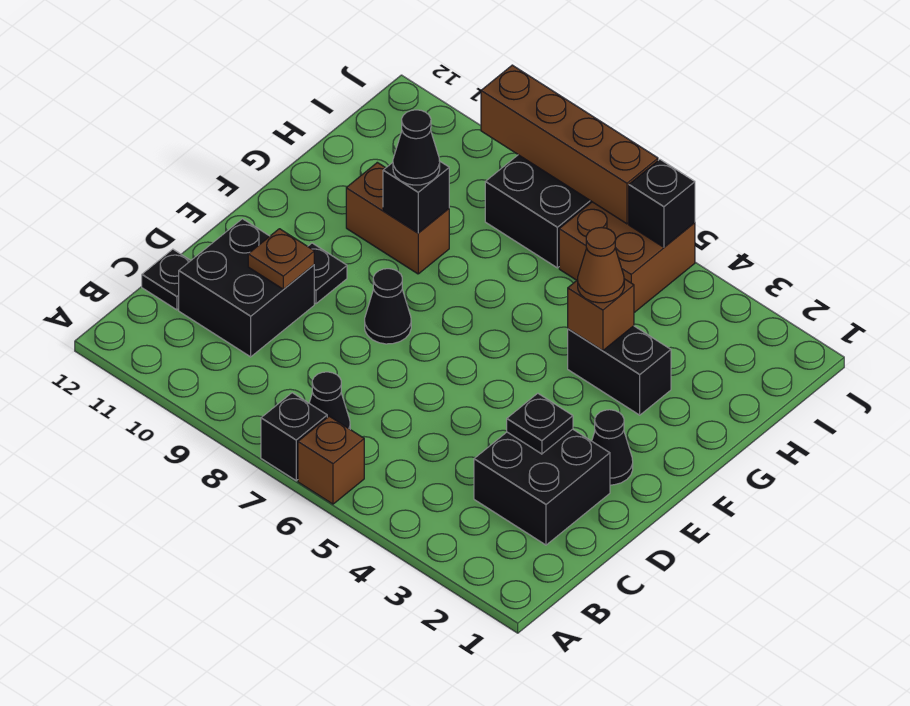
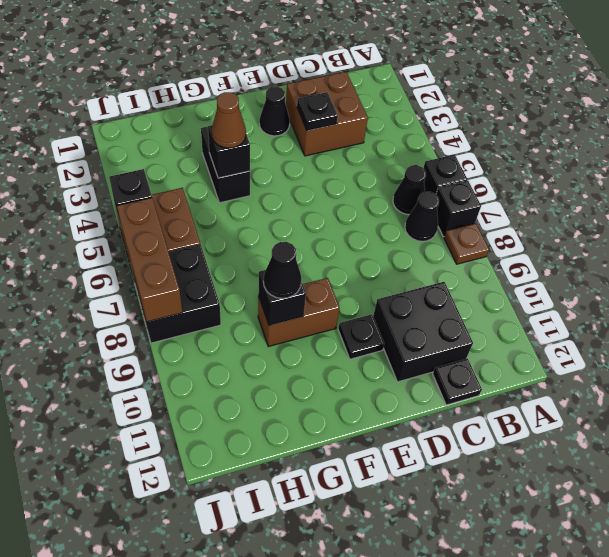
brown brick A6 level 1 -> black brick A6 level 1
black brick C2:D3 level 1 -> brown brick C2:D3 level 1
brown plate D10 level 2 -> brown plate A8 level 1
black cone E8 level 1 -> black cone B6 level 1
brown brick G4 level 2 -> black brick G4 level 2
brown brick G9:G10 level 1 -> brown brick F9:G9 level 1
brown brick J6:J9 level 2 -> brown brick J6:J8 level 2

